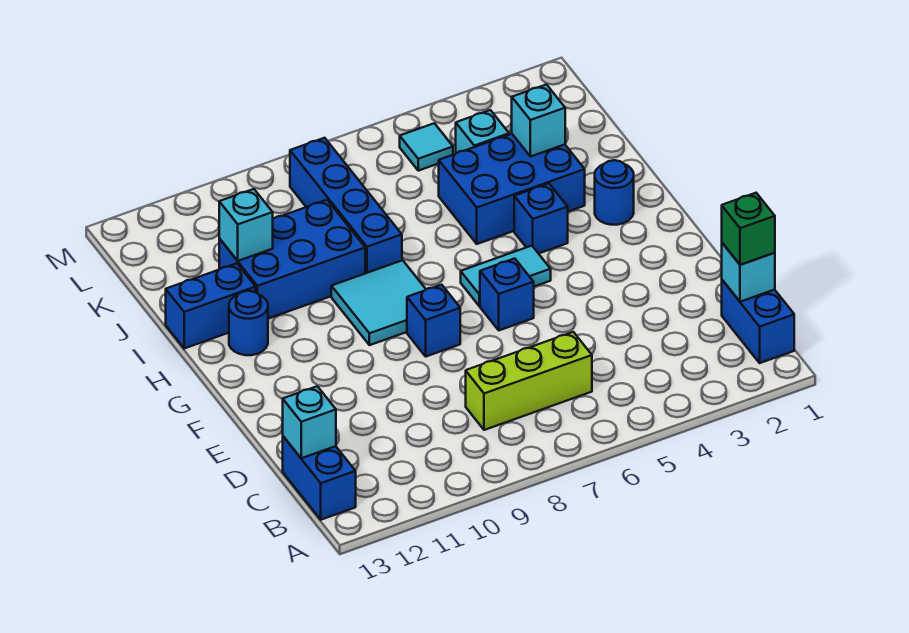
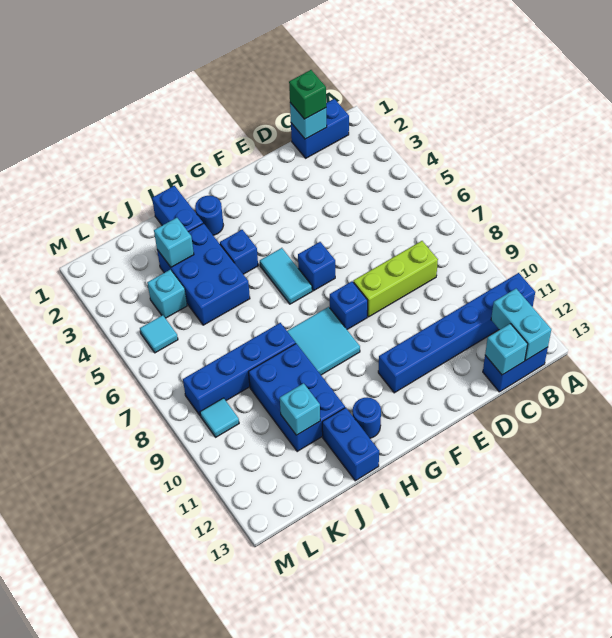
none -> blue brick A11:F11 level 1
none -> cyan brick B12:B13 level 2
lime brick C6:C8 level 1 -> lime brick C8:E8 level 1
none -> blue brick I1:I2 level 1
none -> cyan tile L9 level 1

